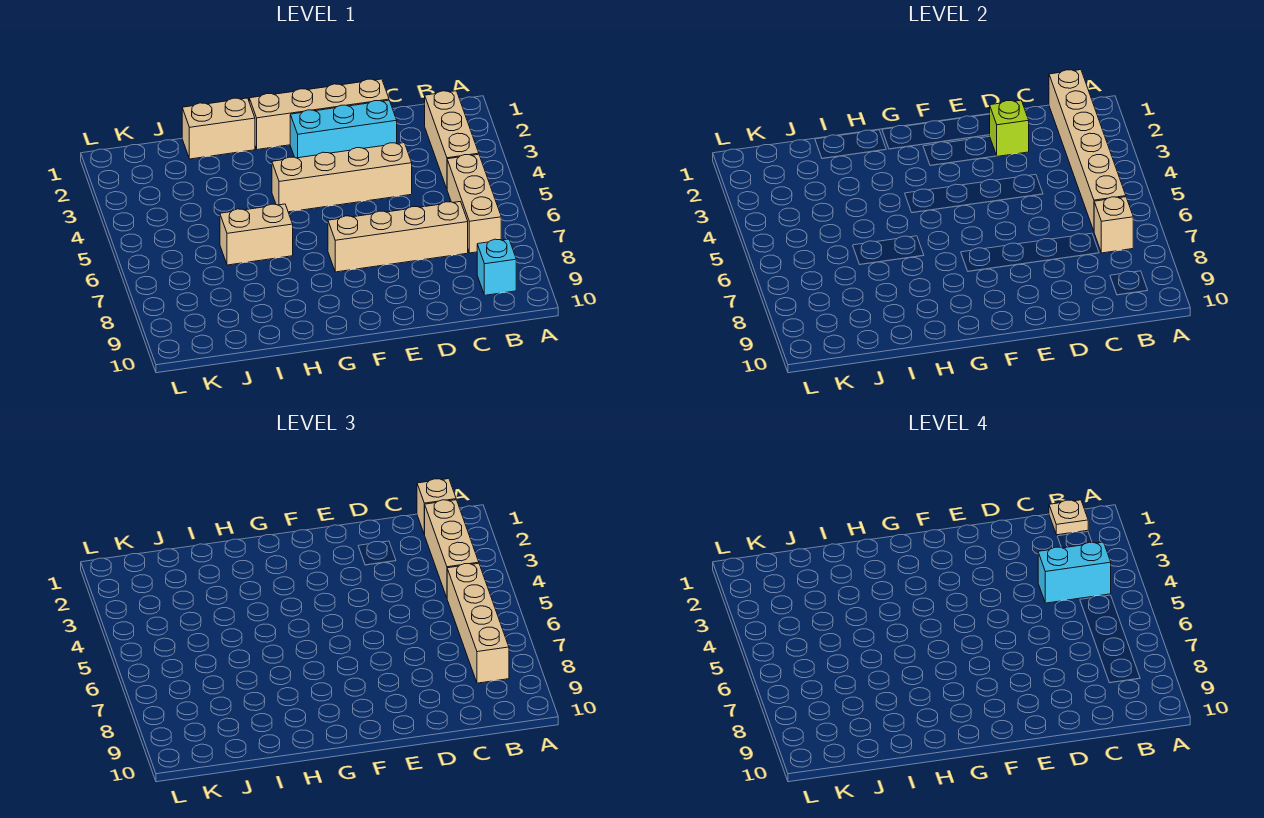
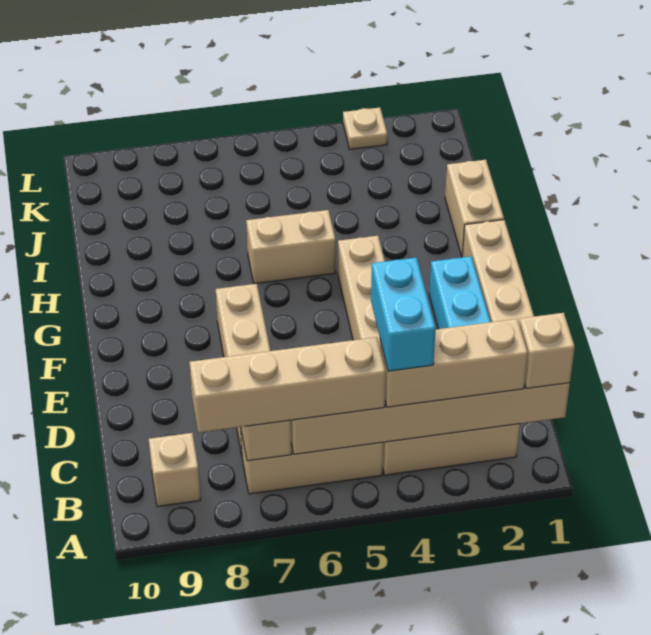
tan plate B1 level 4 -> tan plate L3 level 1
cyan brick B9 level 1 -> tan brick B9 level 1
lime brick D2 level 2 -> none
tan brick H6:I6 level 1 -> tan brick H5:H6 level 1

